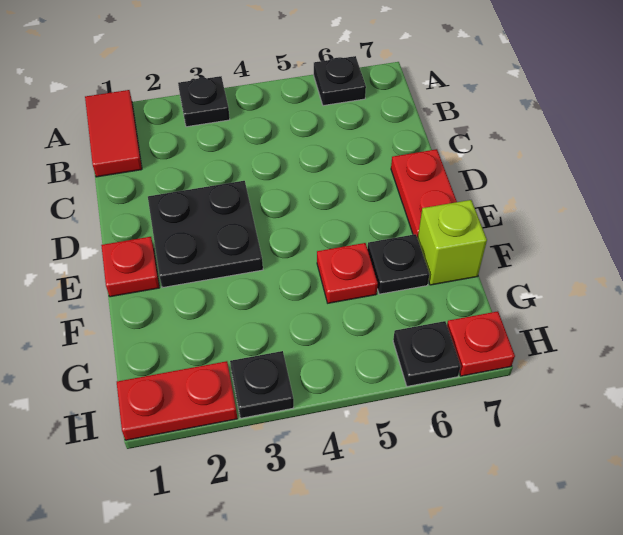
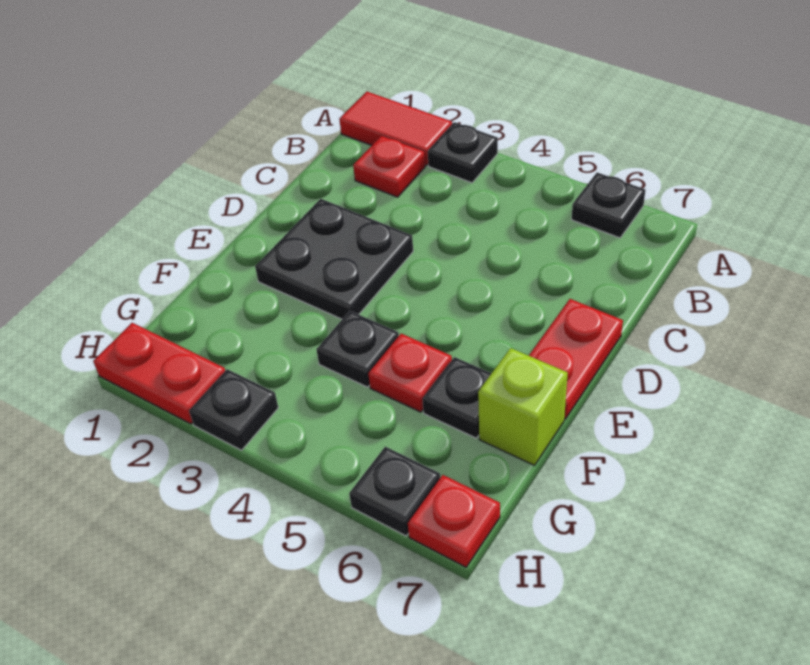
red tile A1:B1 level 1 -> red tile A1:A2 level 1
red plate E1 level 1 -> red plate B2 level 1
none -> black plate F4 level 1

